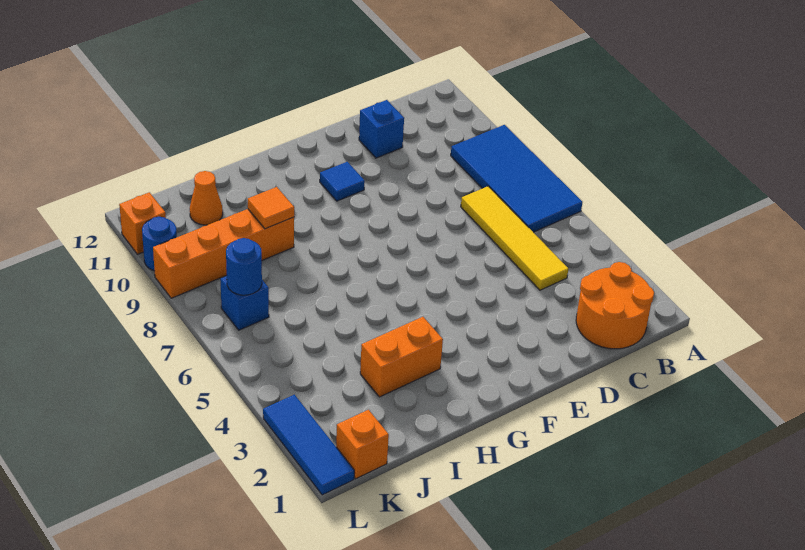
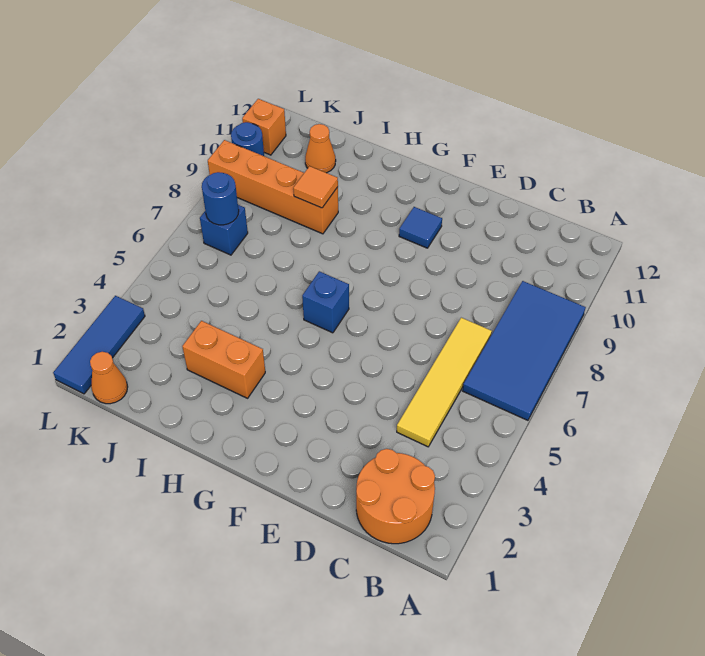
blue brick D11 level 1 -> blue brick G6 level 1
orange brick K1 level 1 -> orange cone K1 level 1

